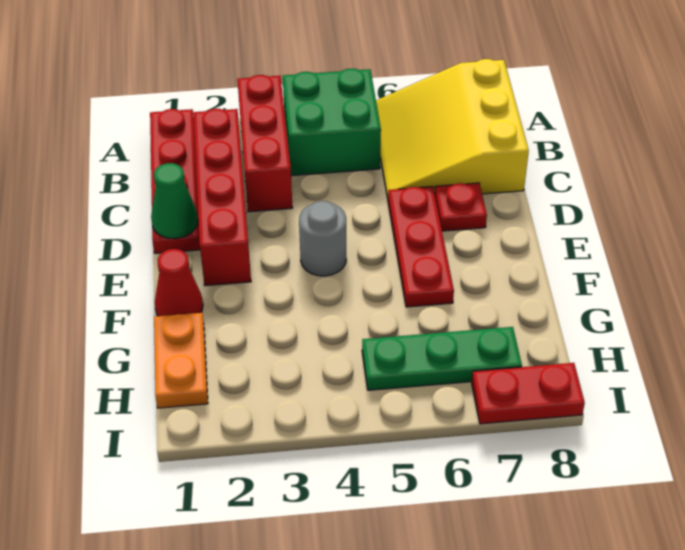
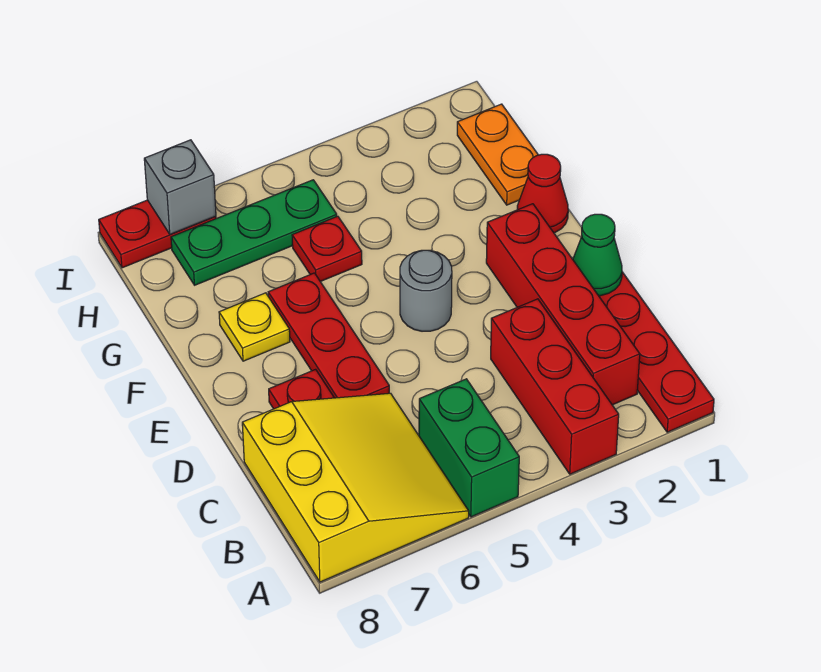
green brick A4:B5 level 1 -> green brick A5:B5 level 1
none -> yellow plate F7 level 1
none -> red plate G5 level 1
none -> grey brick I7 level 2

